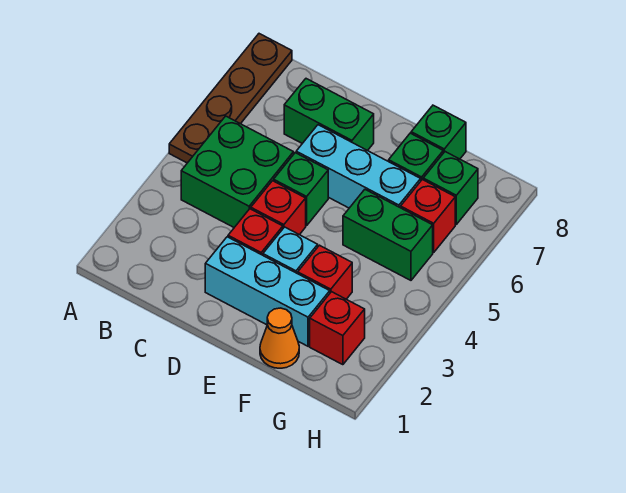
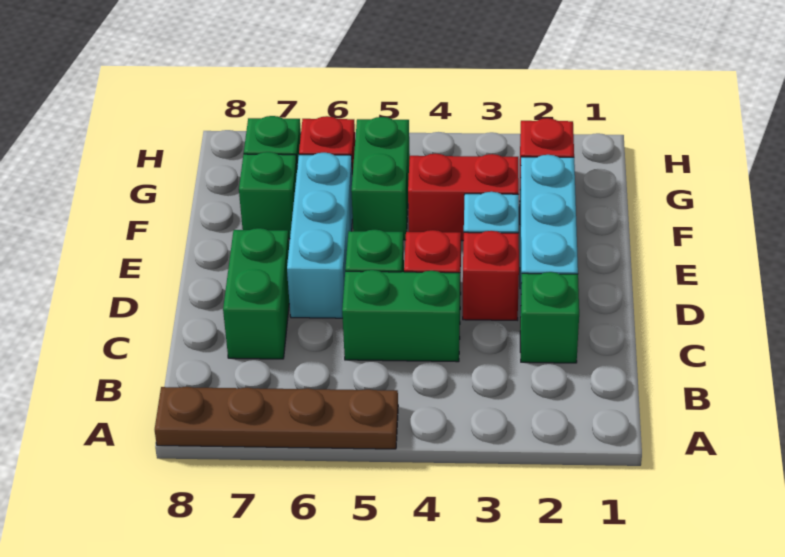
green brick B4:C5 level 1 -> green brick C4:C5 level 1
orange cone F1 level 1 -> none
red brick F3 level 1 -> red brick F3:F4 level 1
green brick F8 level 1 -> green brick C2 level 1

